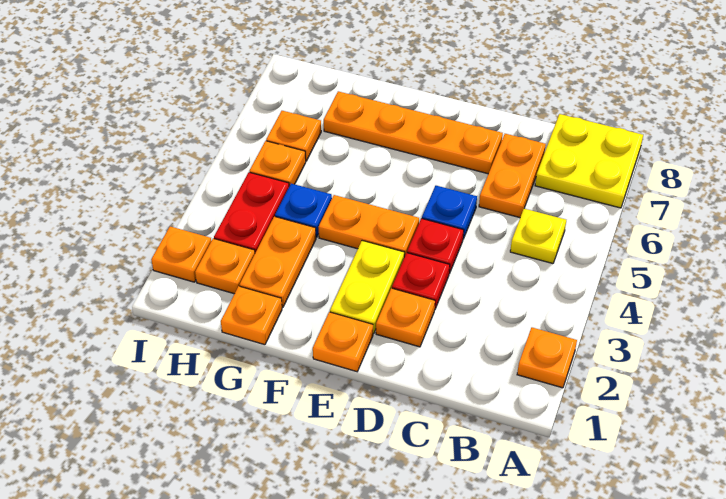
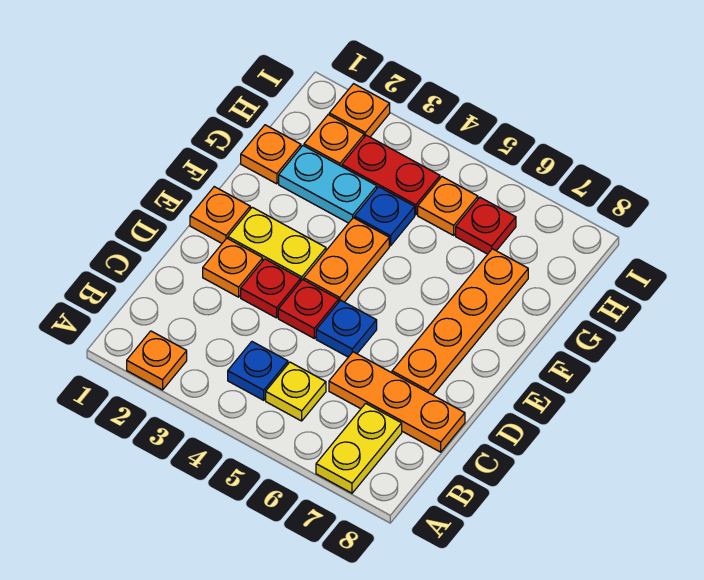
yellow plate A7:B8 level 1 -> yellow plate A7:B7 level 1
none -> blue plate B4 level 1
orange plate C6:C7 level 1 -> orange plate C6:C8 level 1
orange plate G2:G3 level 1 -> cyan plate G2:G3 level 1
orange plate H6 level 1 -> red plate H6 level 1

